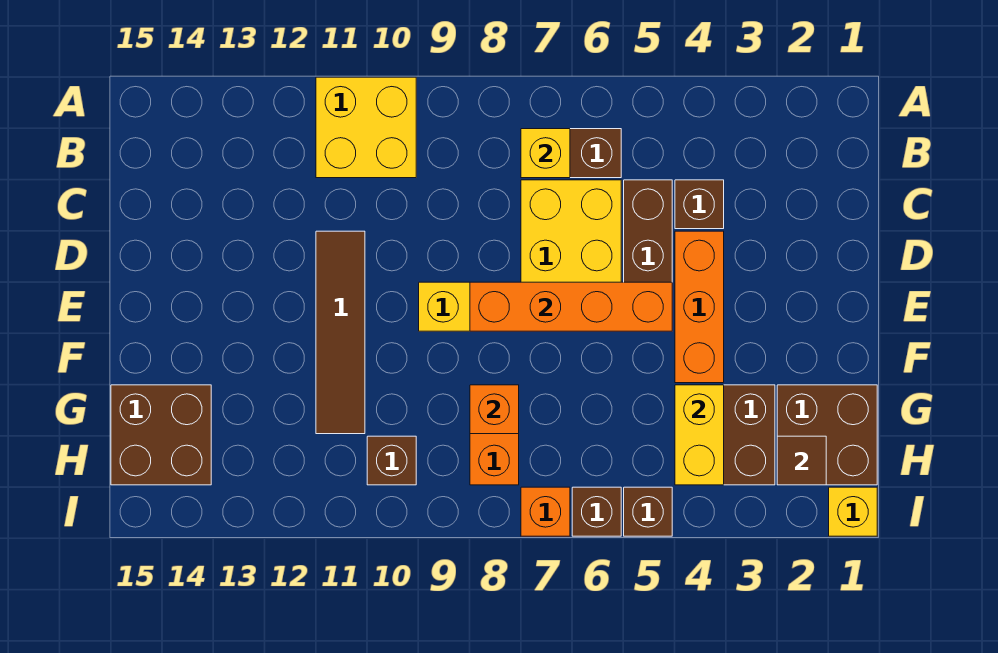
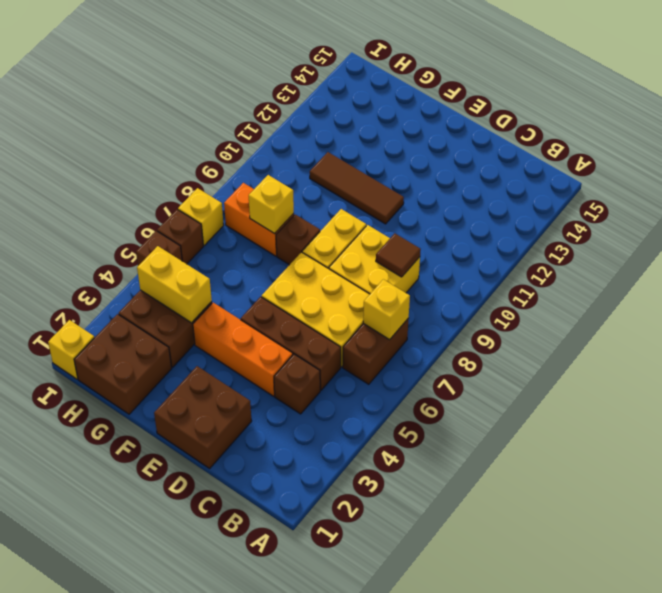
yellow brick A10:B11 level 1 -> yellow brick C8:D9 level 1
brown tile D11:G11 level 1 -> brown tile E11:G11 level 1
orange brick E5:E8 level 2 -> none
orange brick G8 level 2 -> yellow brick G8 level 2
brown brick G14:H15 level 1 -> brown brick D1:E2 level 1
brown tile H2 level 2 -> brown tile C9 level 2
brown brick H10 level 1 -> brown brick F8 level 1
orange brick I7 level 1 -> yellow brick I7 level 1

